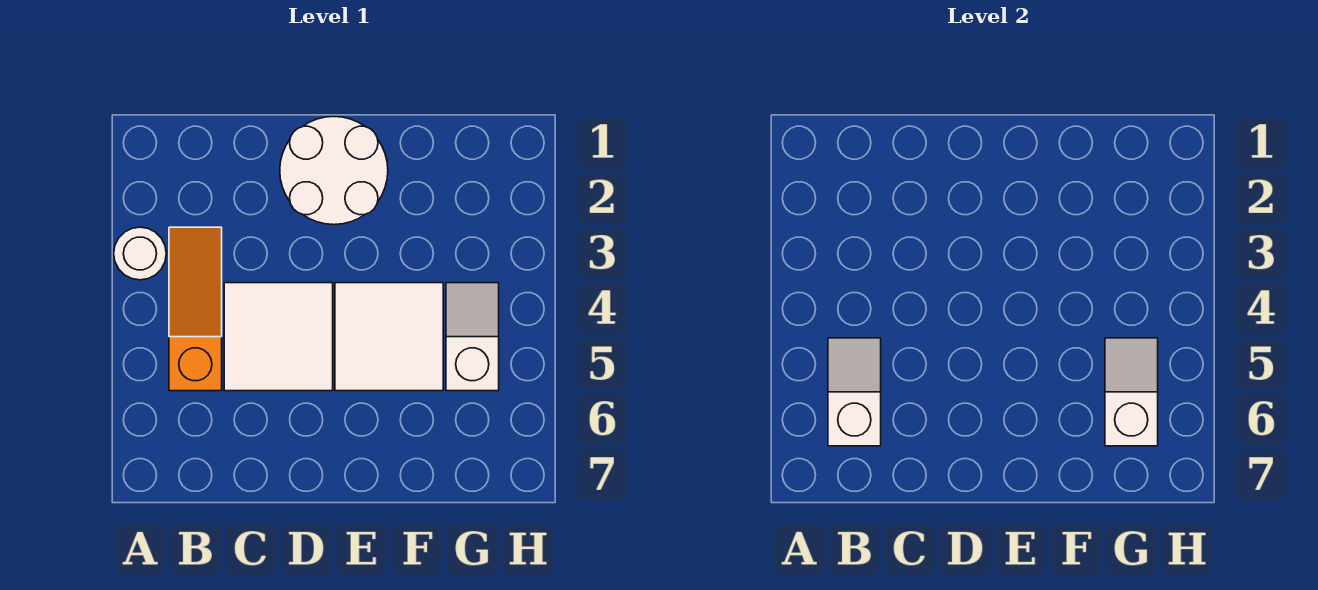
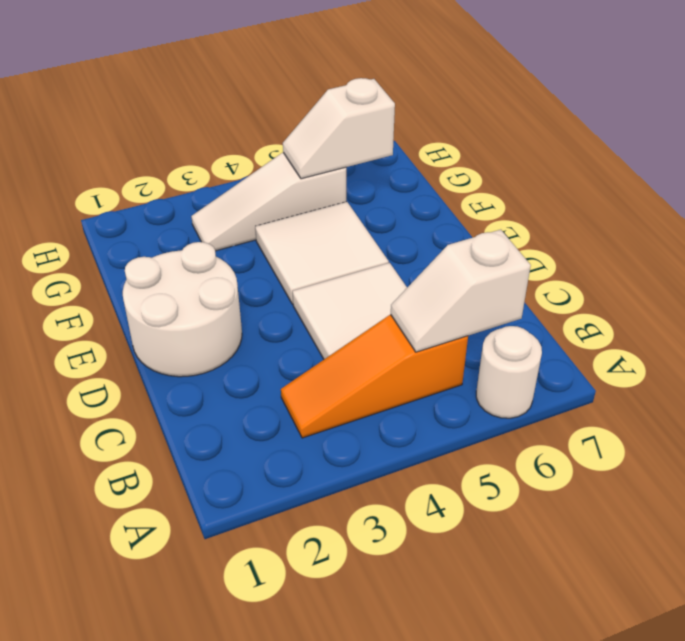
white round brick A3 level 1 -> white round brick A6 level 1
white slope G4:G5 level 1 top 5 -> white slope G3:G5 level 1 top 5

